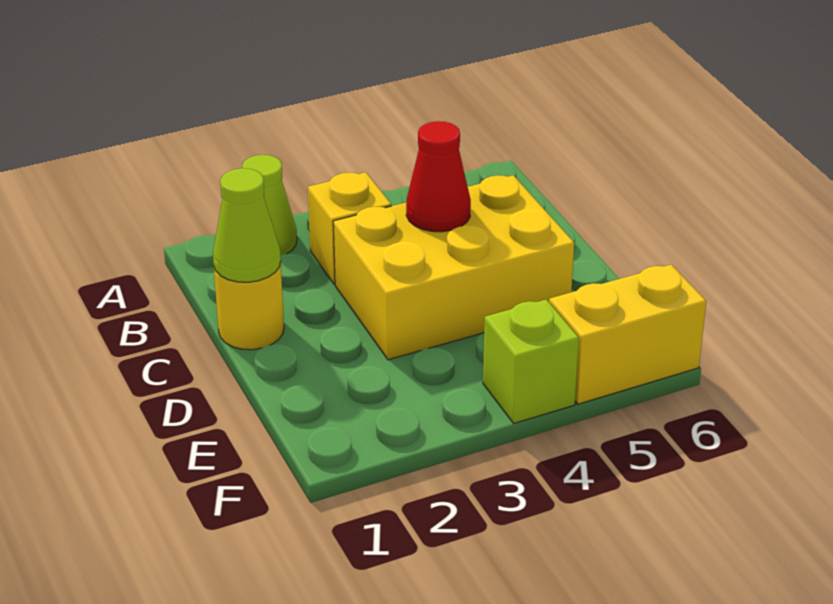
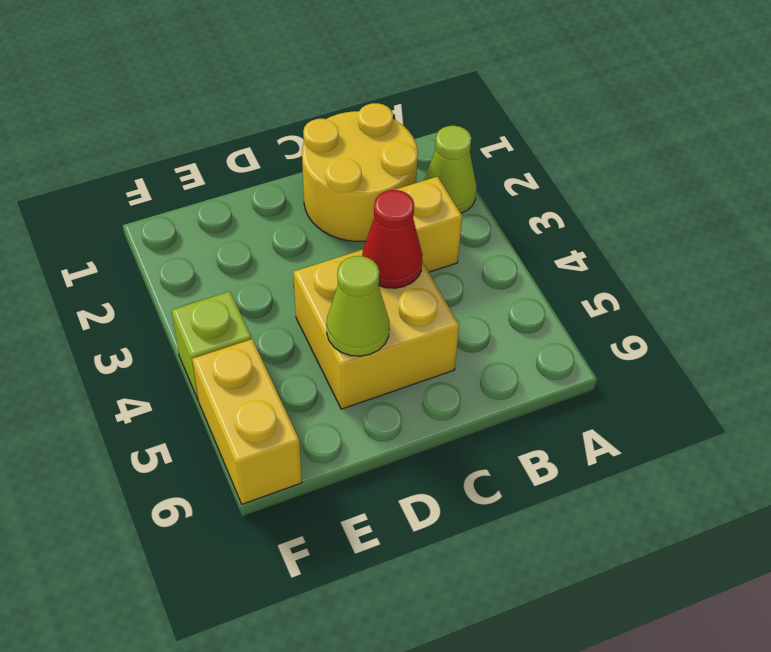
yellow round brick C1 level 1 -> yellow round brick B1:C2 level 1
lime cone C1 level 2 -> lime cone D5 level 2
yellow brick C3:D5 level 1 -> yellow brick C4:D5 level 1

